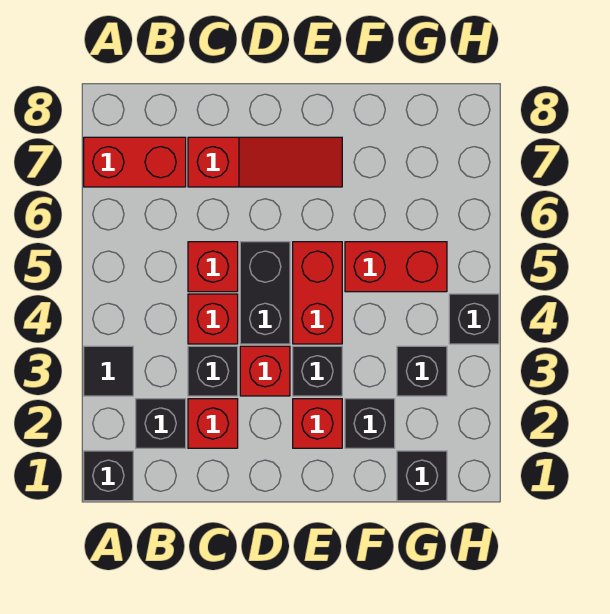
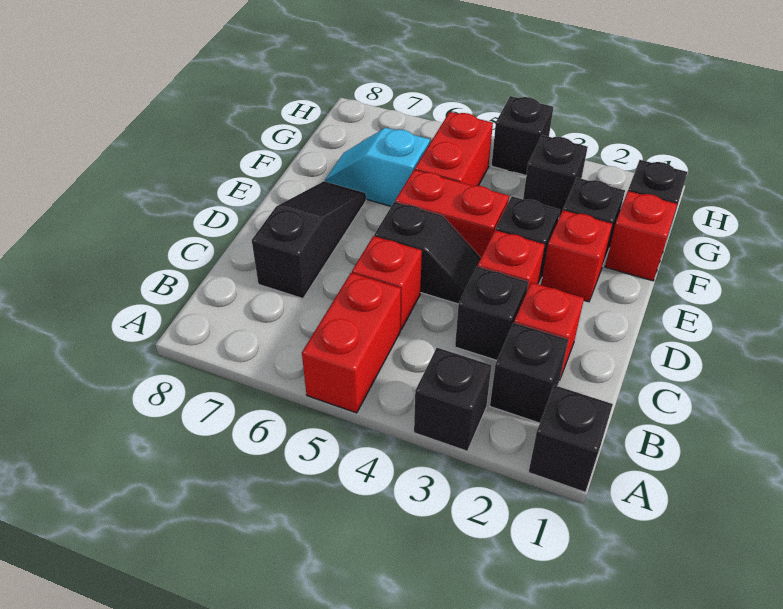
black tile A3 level 1 -> black brick A3 level 1
red brick A7:B7 level 1 -> red brick A5:B5 level 1
red brick C4 level 1 -> red brick F1 level 1
red slope C7:E7 level 1 top C -> black slope C7:E7 level 1 top C
black brick D4:D5 level 1 -> black slope D4:D5 level 1 top 5
none -> cyan slope F6:F7 level 1 top 6

